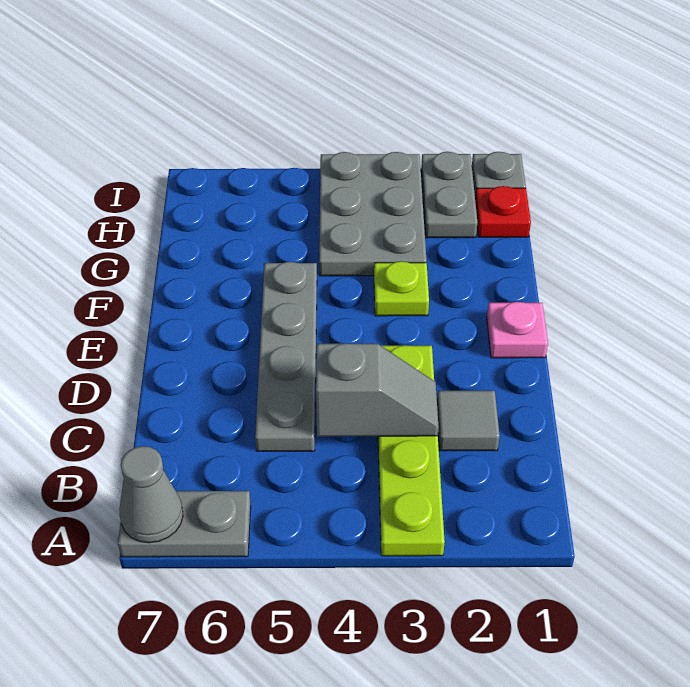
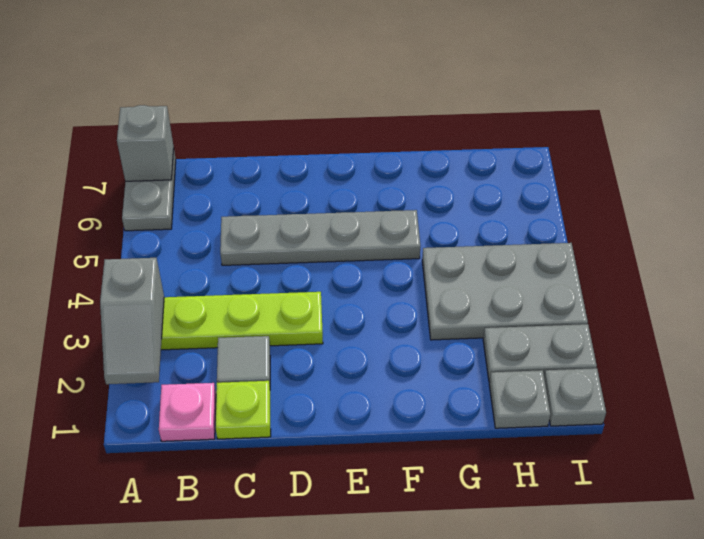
grey cone A7 level 2 -> grey brick A7 level 2
grey slope C3:C4 level 2 top 4 -> grey slope A2:A3 level 2 top 3
pink plate E1 level 1 -> pink plate B1 level 1
lime plate F3 level 1 -> lime plate C1 level 1
red plate H1 level 1 -> grey plate H1 level 1

